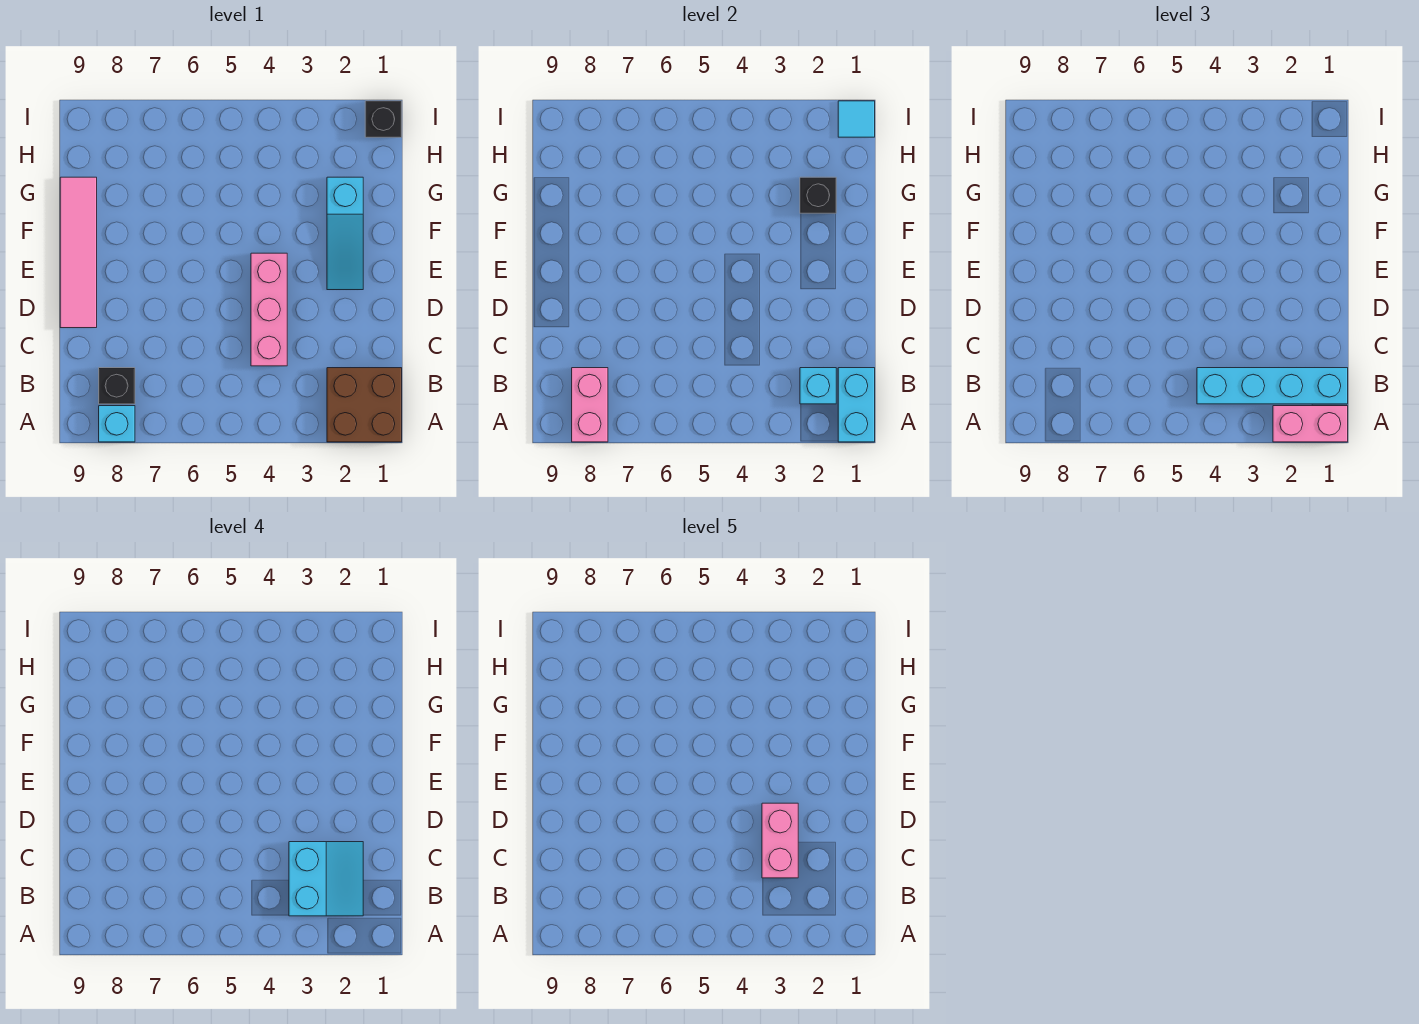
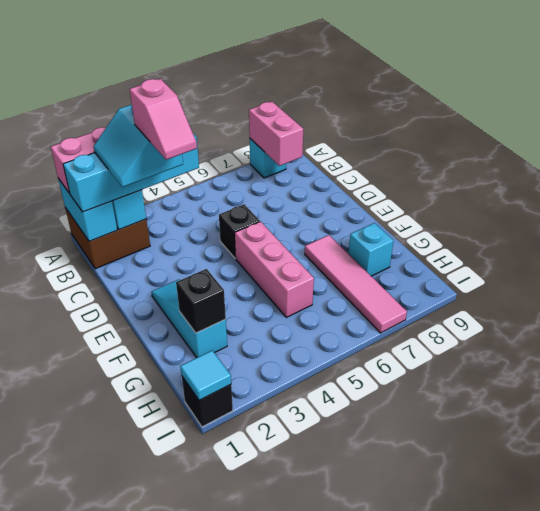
black brick B8 level 1 -> black brick D5 level 1
pink brick C3:D3 level 5 -> pink slope C3:D3 level 5 top C
pink brick C4:E4 level 1 -> pink brick E5:G5 level 1
pink tile D9:G9 level 1 -> pink tile F7:I7 level 1
none -> cyan brick G8 level 1

